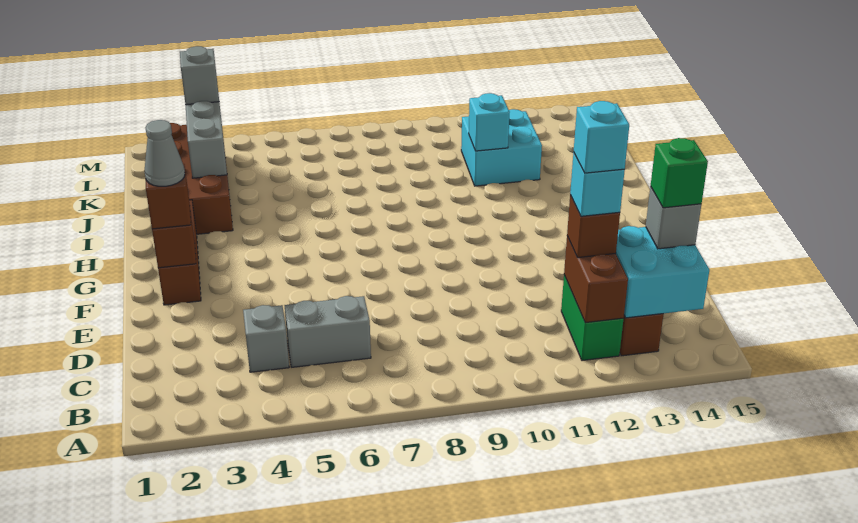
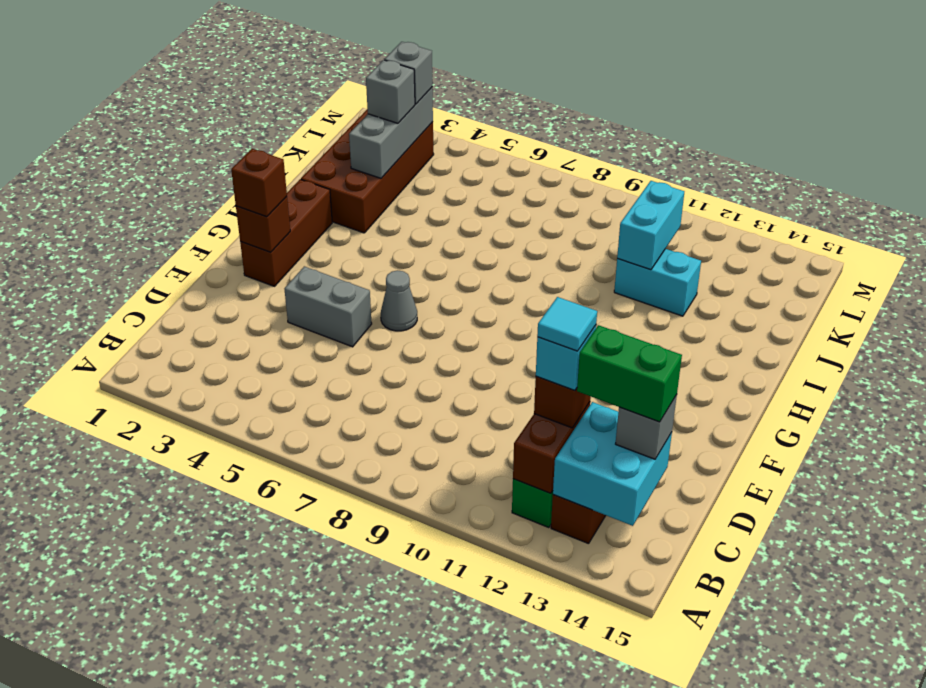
grey brick C4 level 1 -> grey brick K3 level 3
grey brick C5:C6 level 1 -> grey brick E4:E5 level 1
cyan brick C12 level 5 -> cyan tile C12 level 5
green brick C14 level 4 -> green brick C13:C14 level 4
grey cone F2 level 4 -> grey cone F6 level 1
cyan brick J11:K12 level 1 -> cyan brick J11:J12 level 1
cyan brick J11 level 2 -> cyan brick J11:K11 level 2

